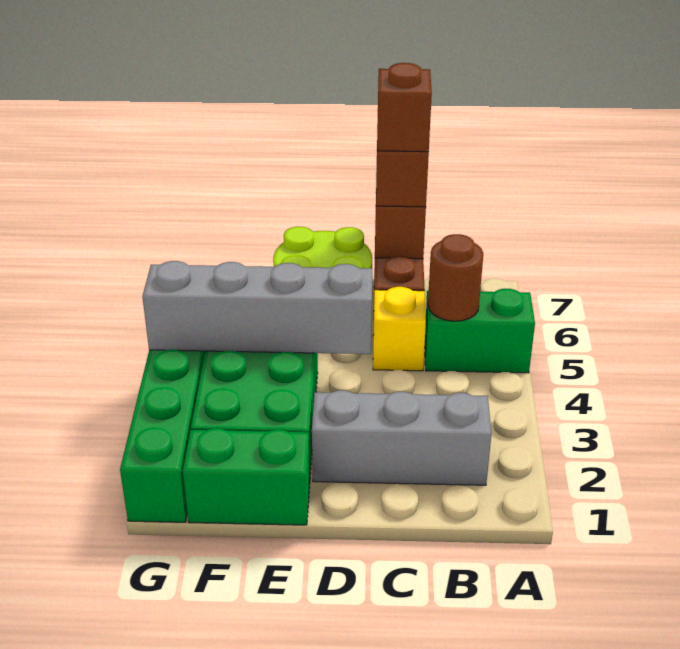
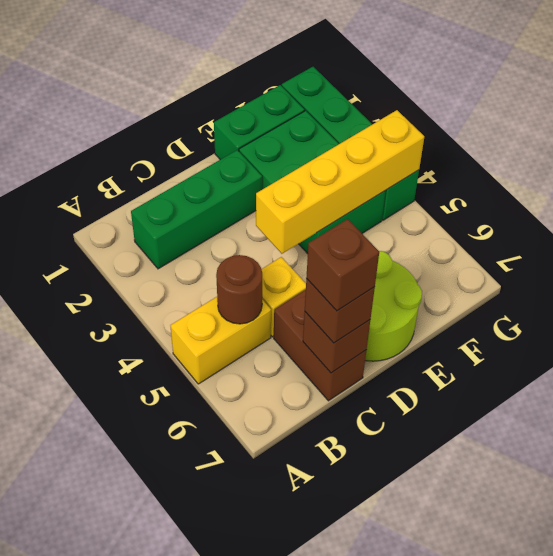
green brick A5:B5 level 1 -> yellow brick A5:B5 level 1
grey brick B2:D2 level 1 -> green brick B2:D2 level 1
grey brick D4:G4 level 2 -> yellow brick D4:G4 level 2

